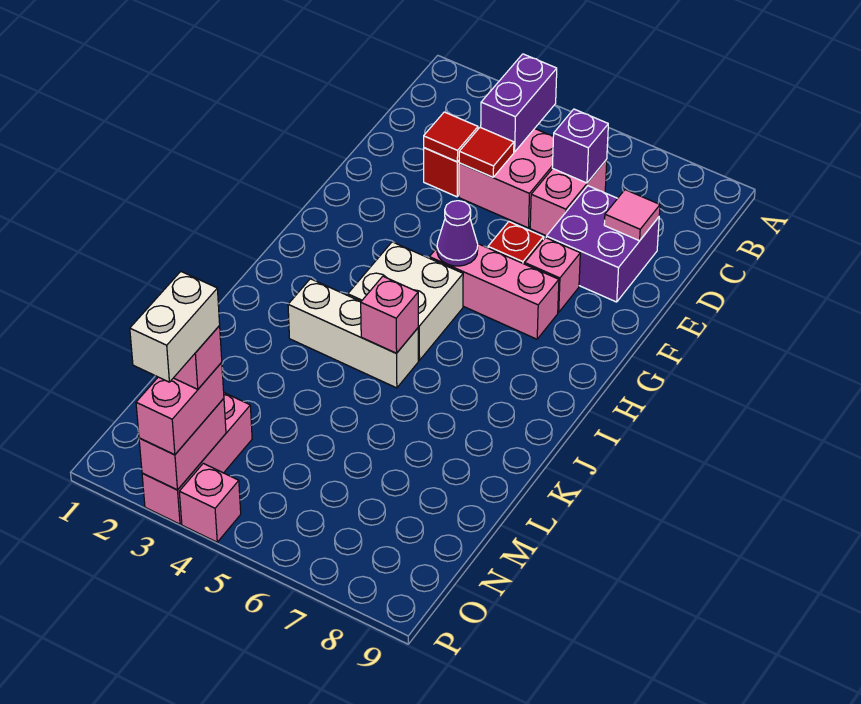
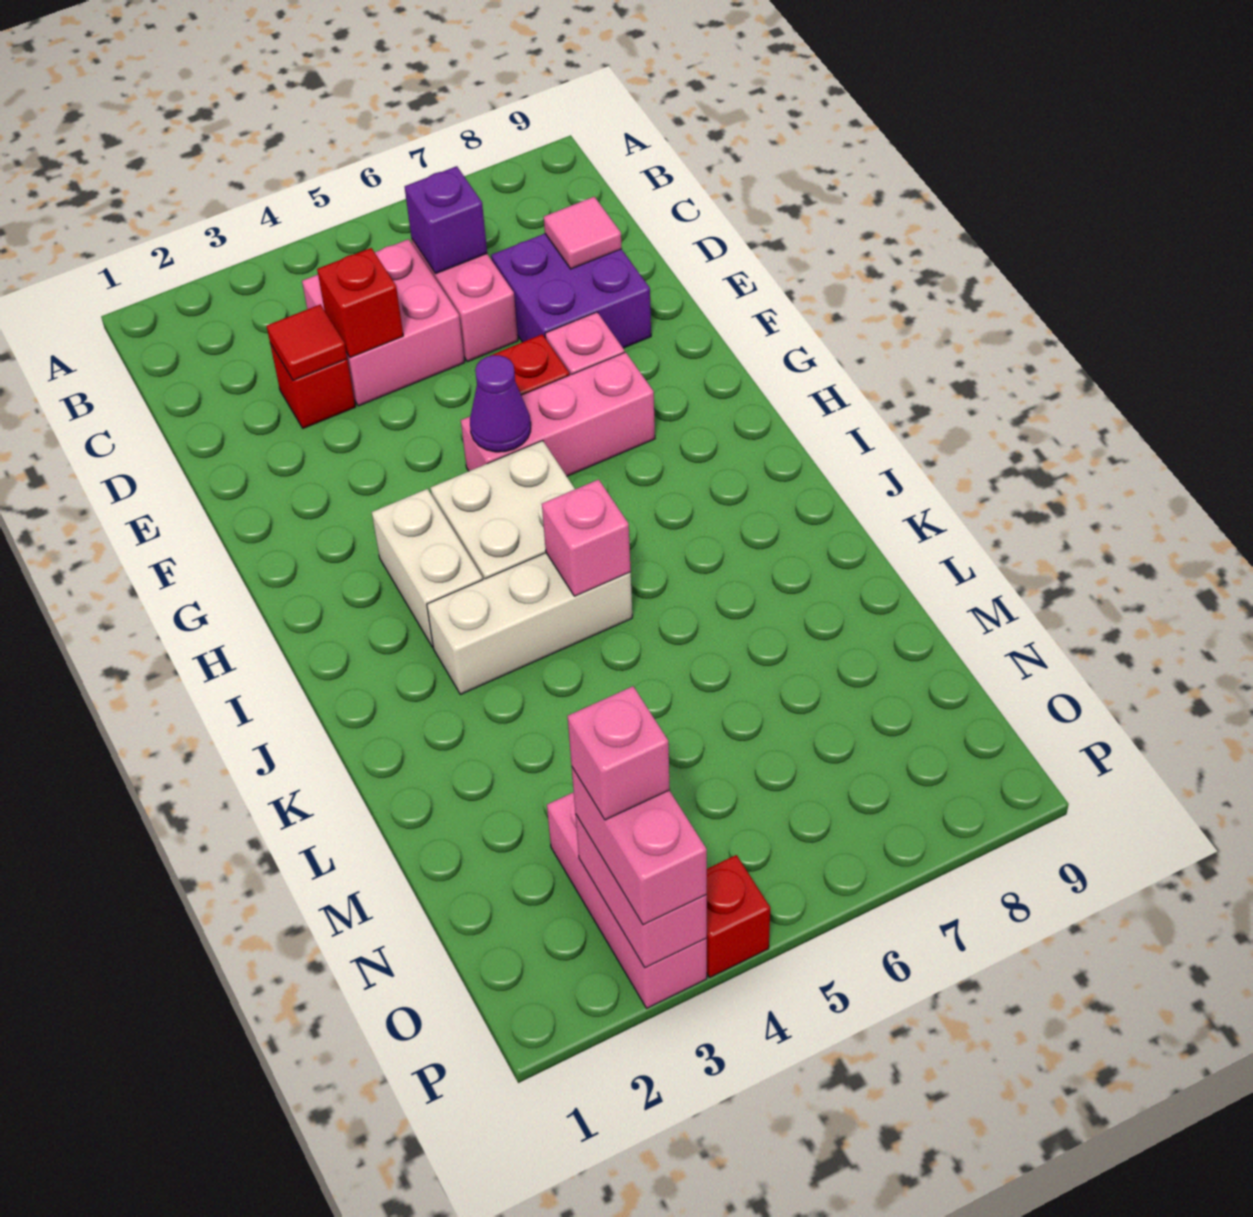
purple brick B4:C4 level 2 -> none
red tile D4 level 2 -> red brick D4 level 2
white brick O3:P3 level 5 -> white brick H3:I3 level 1
pink brick P4 level 1 -> red brick P4 level 1

